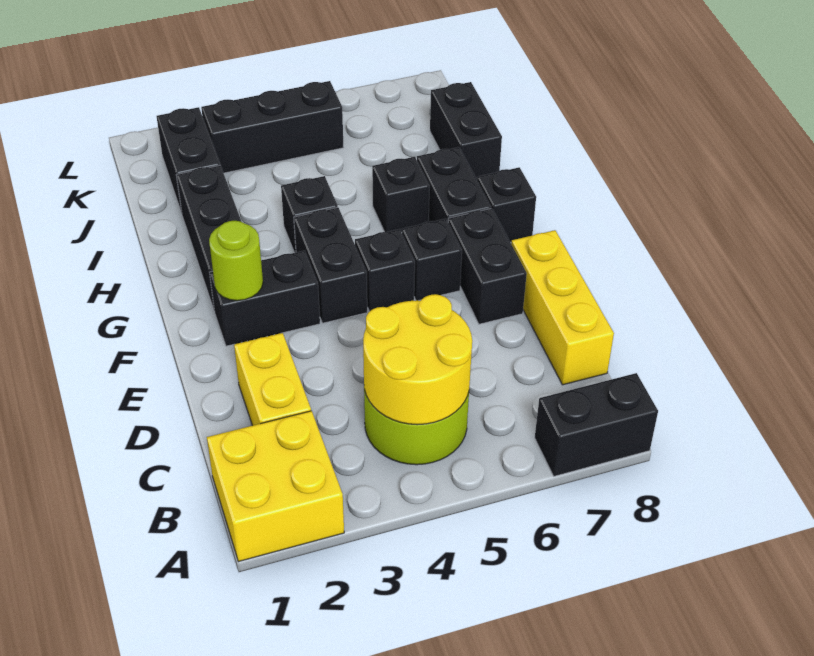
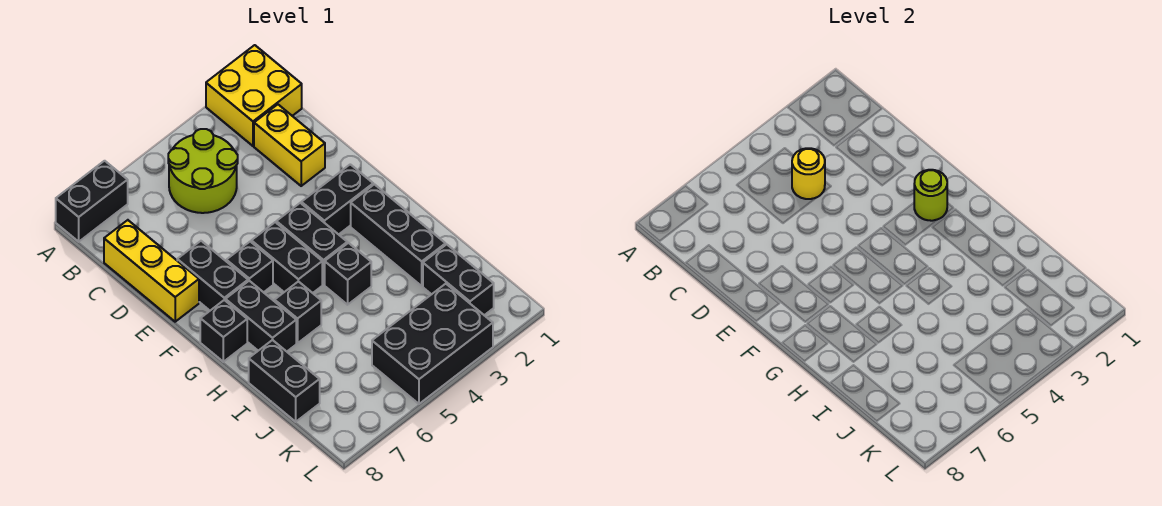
yellow round brick B4:C5 level 2 -> yellow round brick C4 level 2
black brick F5 level 1 -> black brick F5:G5 level 1
black brick K3:K5 level 1 -> black brick K3:L5 level 1

